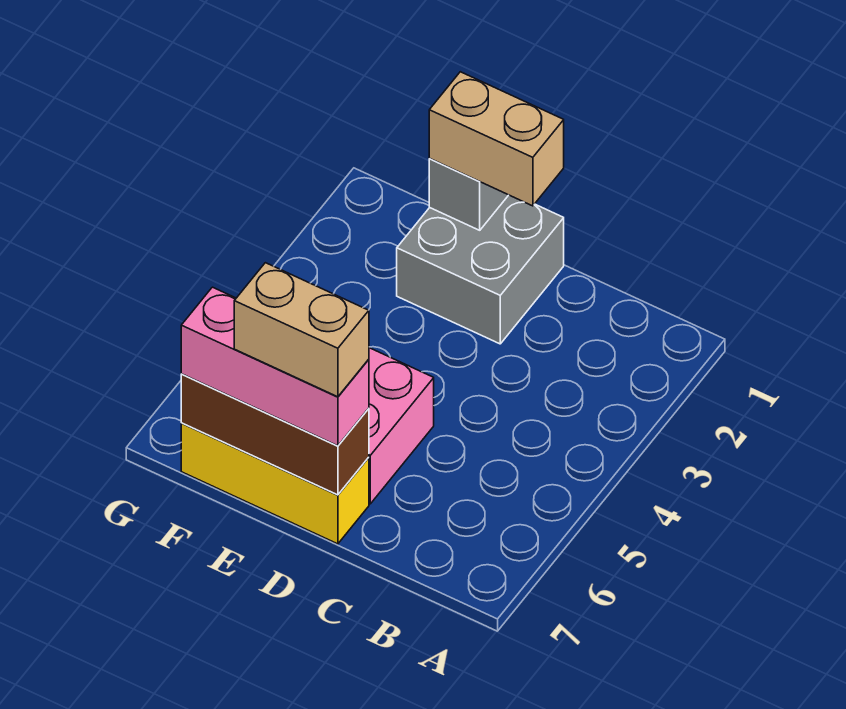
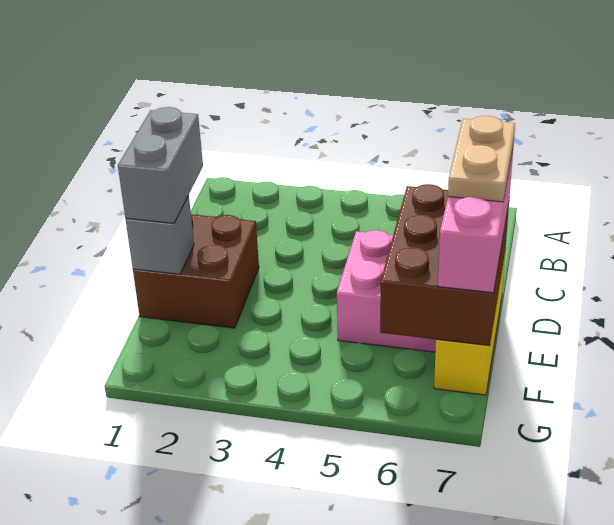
grey brick D1:E2 level 1 -> brown brick D1:E2 level 1
tan brick D1:E1 level 3 -> grey brick D1:E1 level 3
brown brick D7:F7 level 2 -> brown brick D6:F7 level 2
tan brick D7:E7 level 4 -> tan plate D7:E7 level 4

